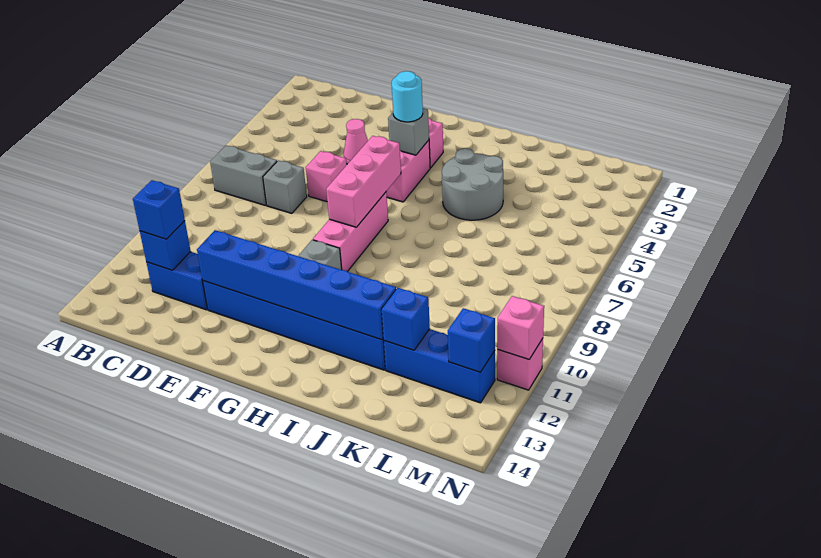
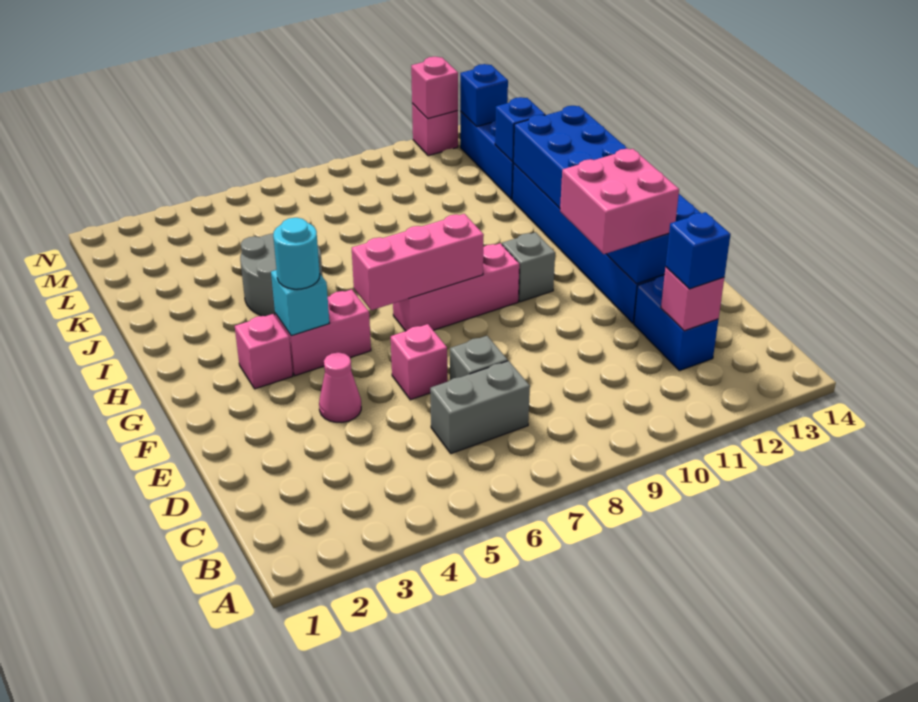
grey brick B7:C7 level 1 -> grey brick C6:C7 level 1
blue brick C12 level 2 -> pink brick C12 level 2
none -> pink brick E11:F12 level 3
blue brick E12:J12 level 2 -> blue brick E12:J13 level 2
grey brick G4 level 2 -> cyan brick G4 level 2

